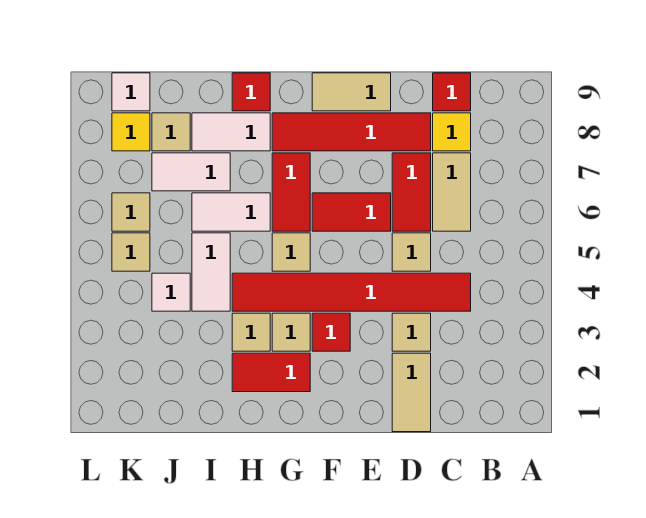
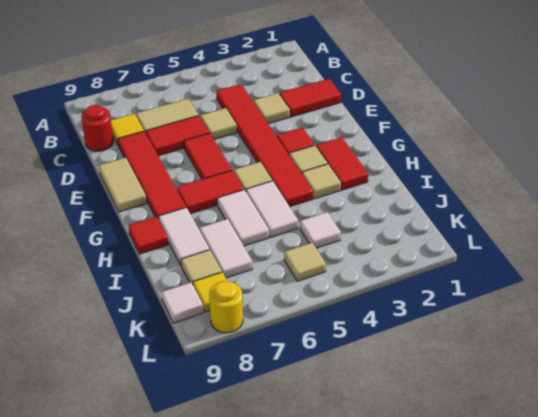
red tile C9 level 1 -> red round brick C9 level 1
tan tile D1:D2 level 1 -> red tile D1:D2 level 1
white tile I4:I5 level 1 -> white tile H5:I5 level 1
tan tile K6 level 1 -> none
none -> yellow round brick L8 level 1

